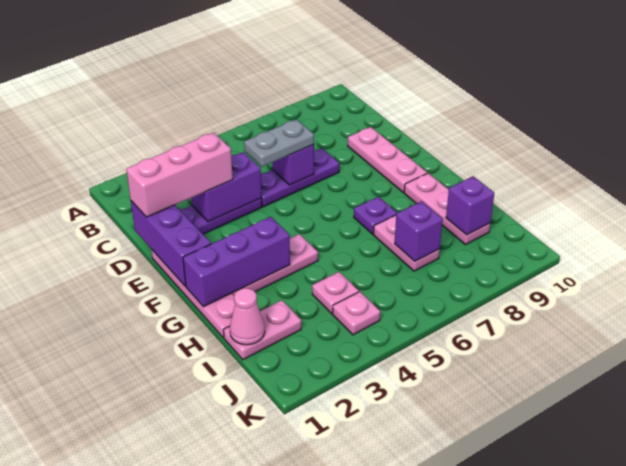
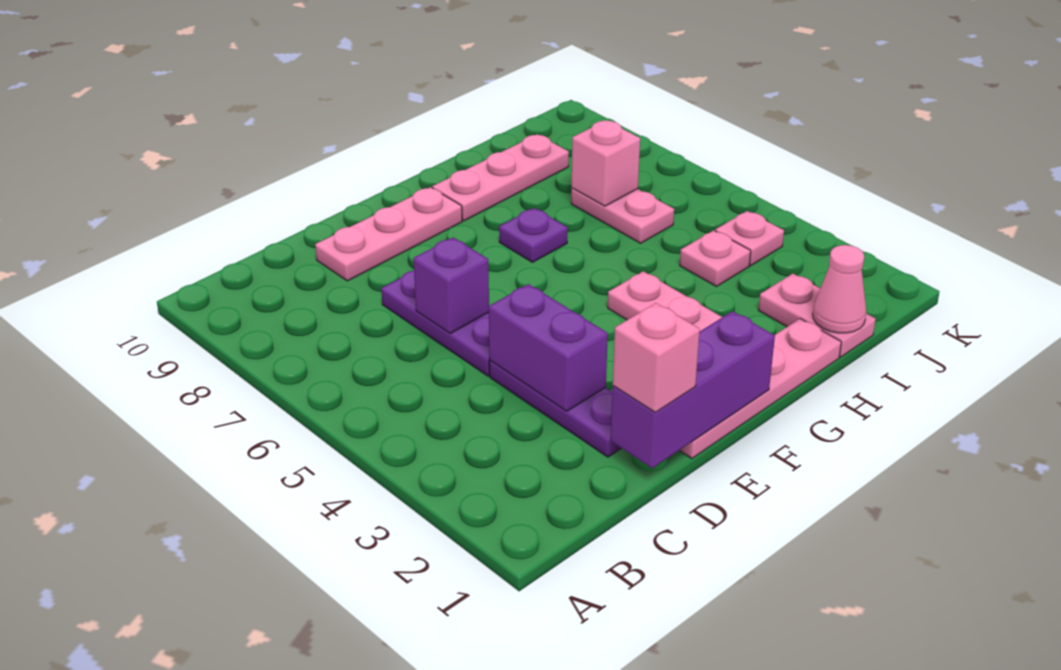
pink brick D1:D3 level 3 -> pink brick D1 level 3
grey plate D5:D6 level 3 -> none
purple brick G1:G3 level 2 -> none
pink plate H7:I7 level 1 -> pink plate I6:I7 level 1
purple brick I7 level 2 -> pink brick I7 level 2
purple brick I9 level 2 -> none

